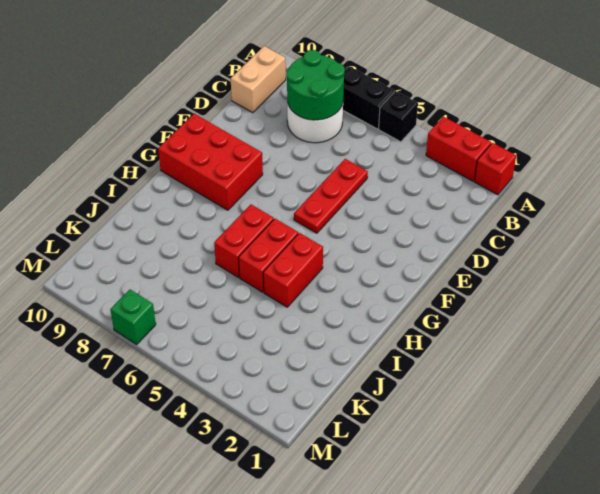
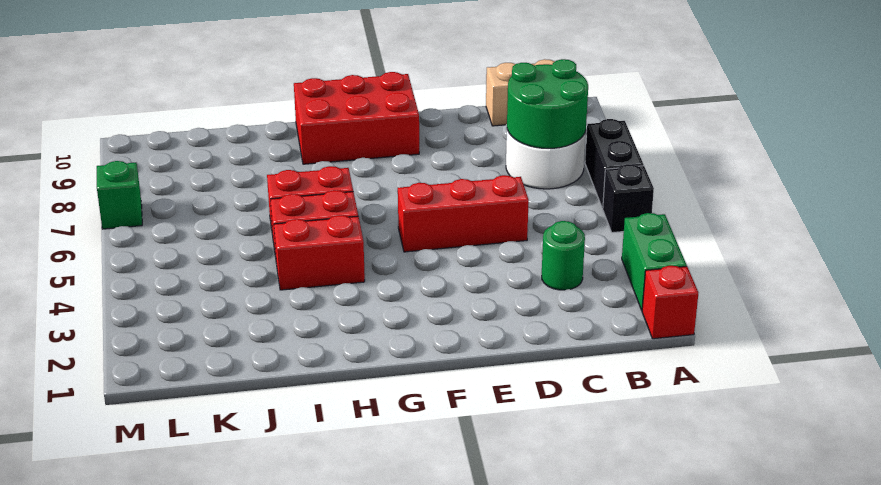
red brick A2:A3 level 1 -> green brick A2:A3 level 1
none -> green round brick C3 level 1
red plate D5:F5 level 1 -> red brick D5:F5 level 1
red brick F8:G10 level 1 -> red brick F9:H10 level 1

